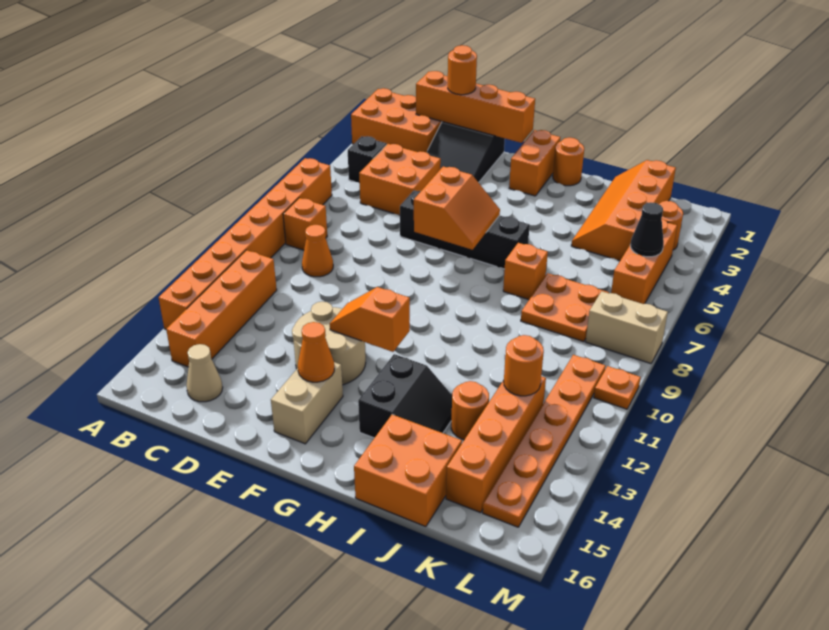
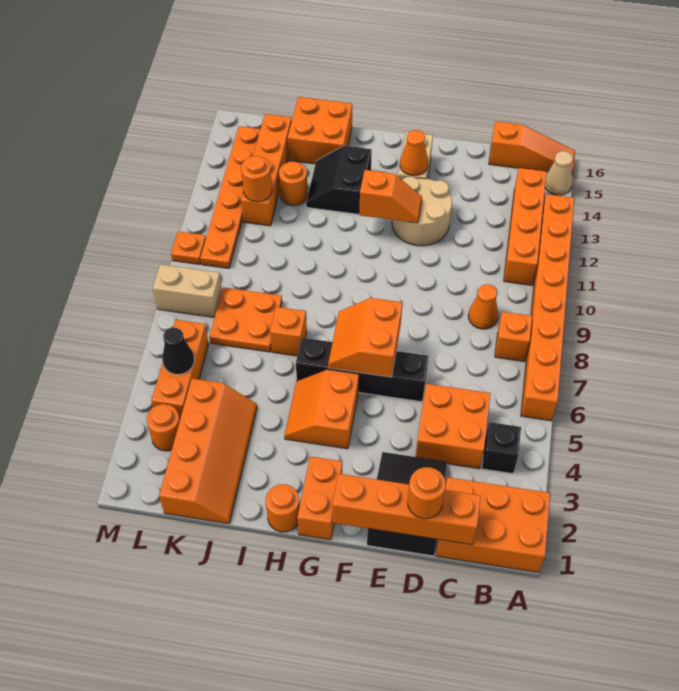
none -> orange slope A16:C16 level 1 top C
tan cone C15 level 1 -> tan cone A15 level 1
none -> orange slope G4:H5 level 1 top G

